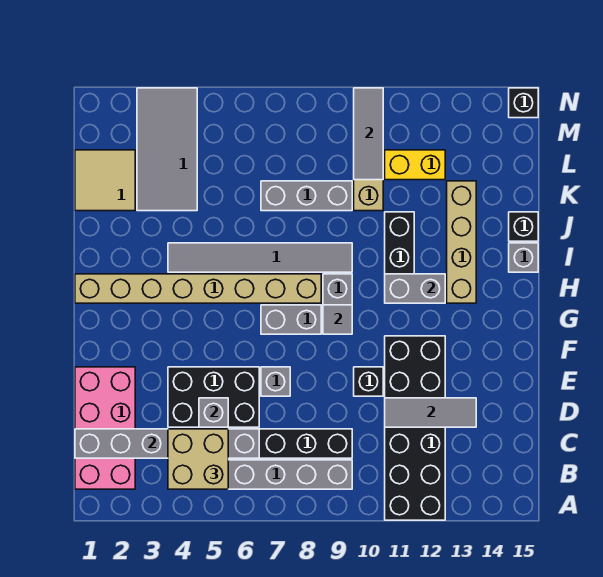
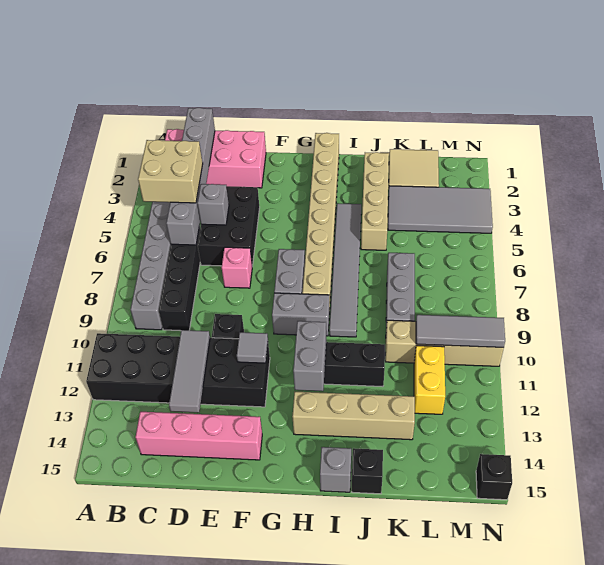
none -> pink brick C14:F14 level 1
grey brick E7 level 1 -> pink brick E7 level 1
grey tile G9 level 2 -> grey tile F11 level 2
none -> tan brick J2:J5 level 1

